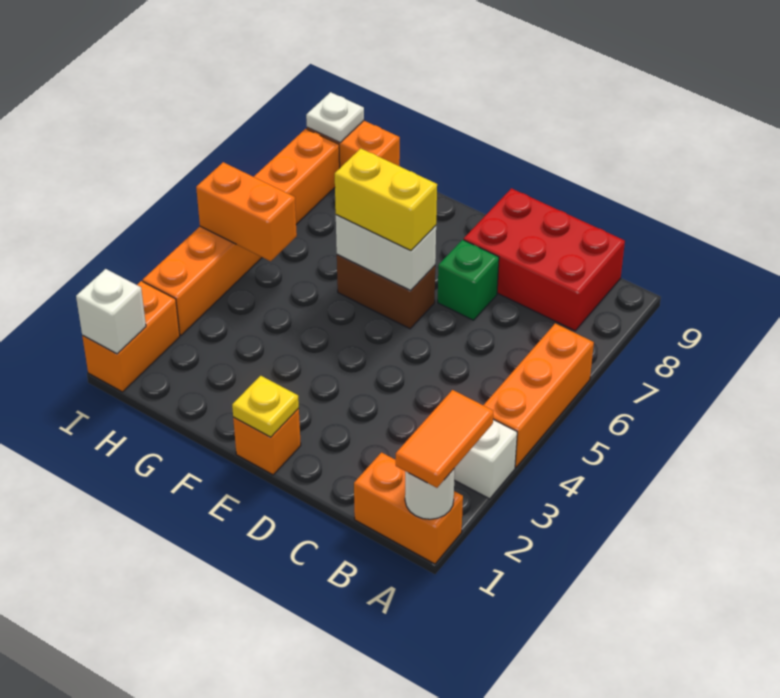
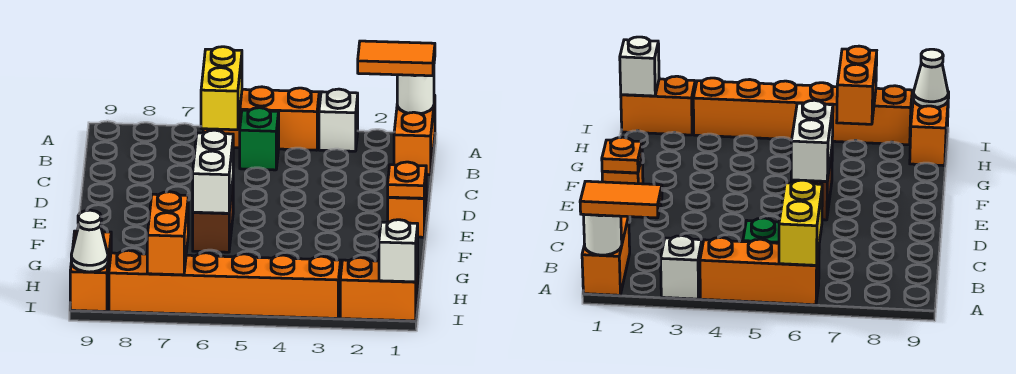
red brick B8:D9 level 1 -> none
green brick D7 level 1 -> green brick B5 level 1
yellow plate E1 level 2 -> orange plate E1 level 2
yellow brick E6:F6 level 3 -> yellow brick A6:B6 level 2
orange brick H5:I5 level 2 -> orange brick H7:I7 level 2
white plate I9 level 2 -> white cone I9 level 2

